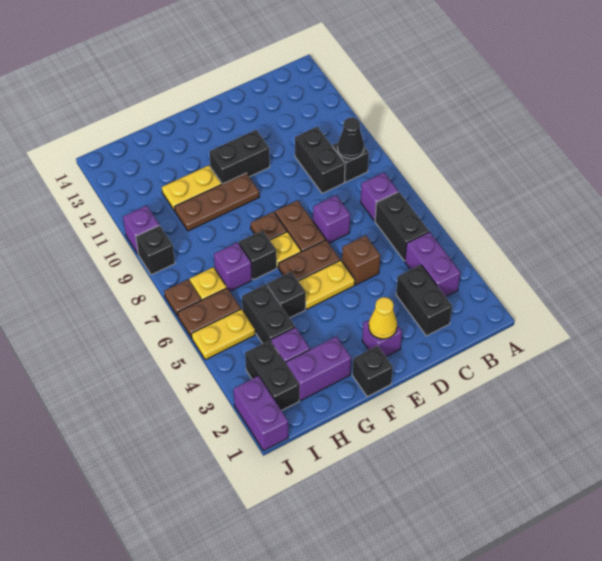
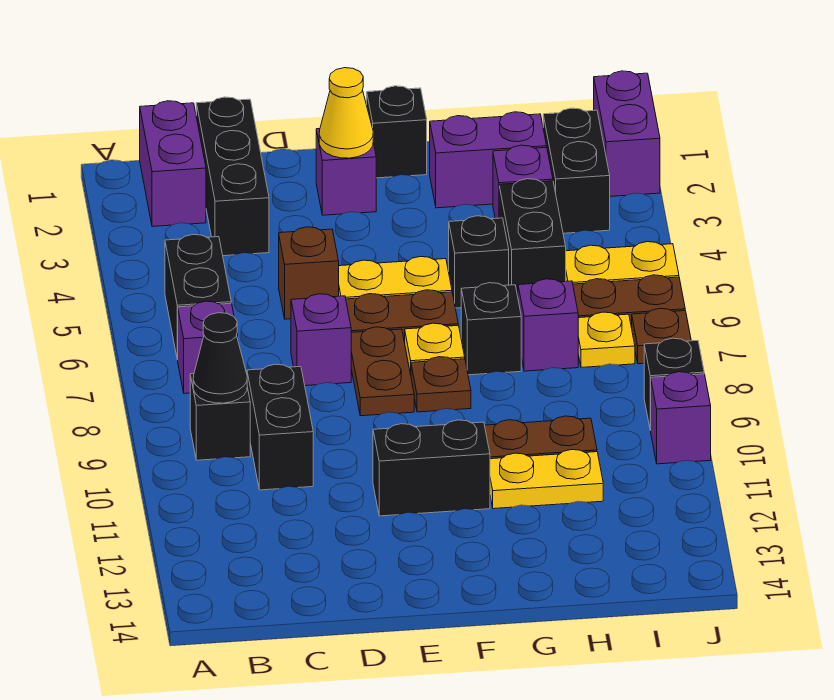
purple brick B3:B4 level 1 -> purple brick B1:B2 level 1
black brick C2:C3 level 1 -> black brick C1:C3 level 1

